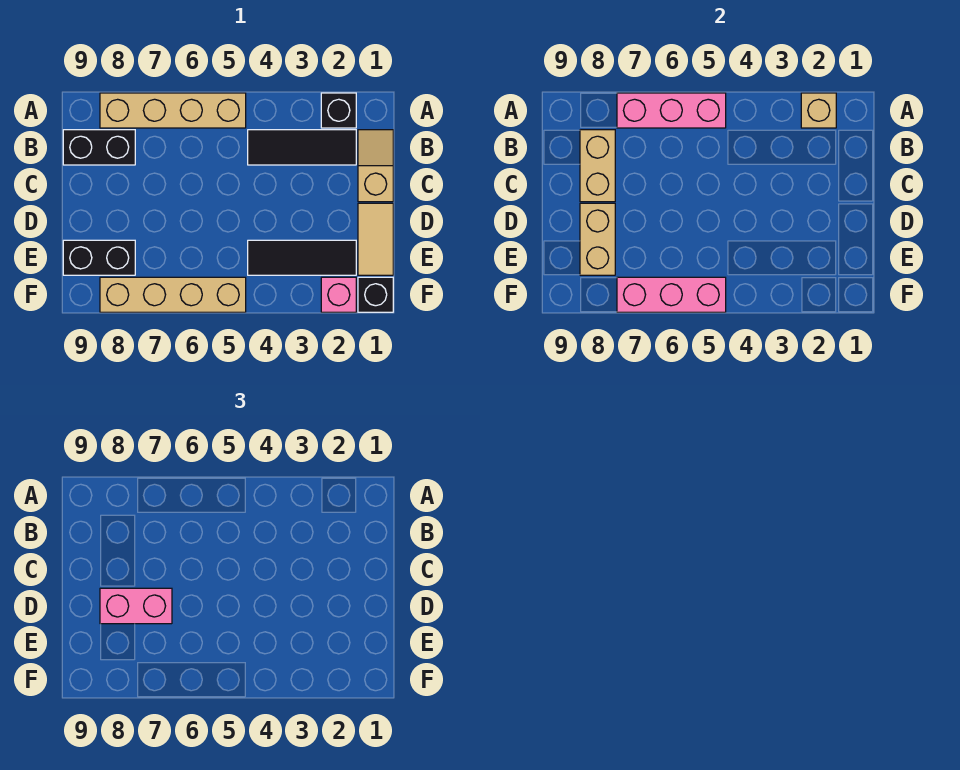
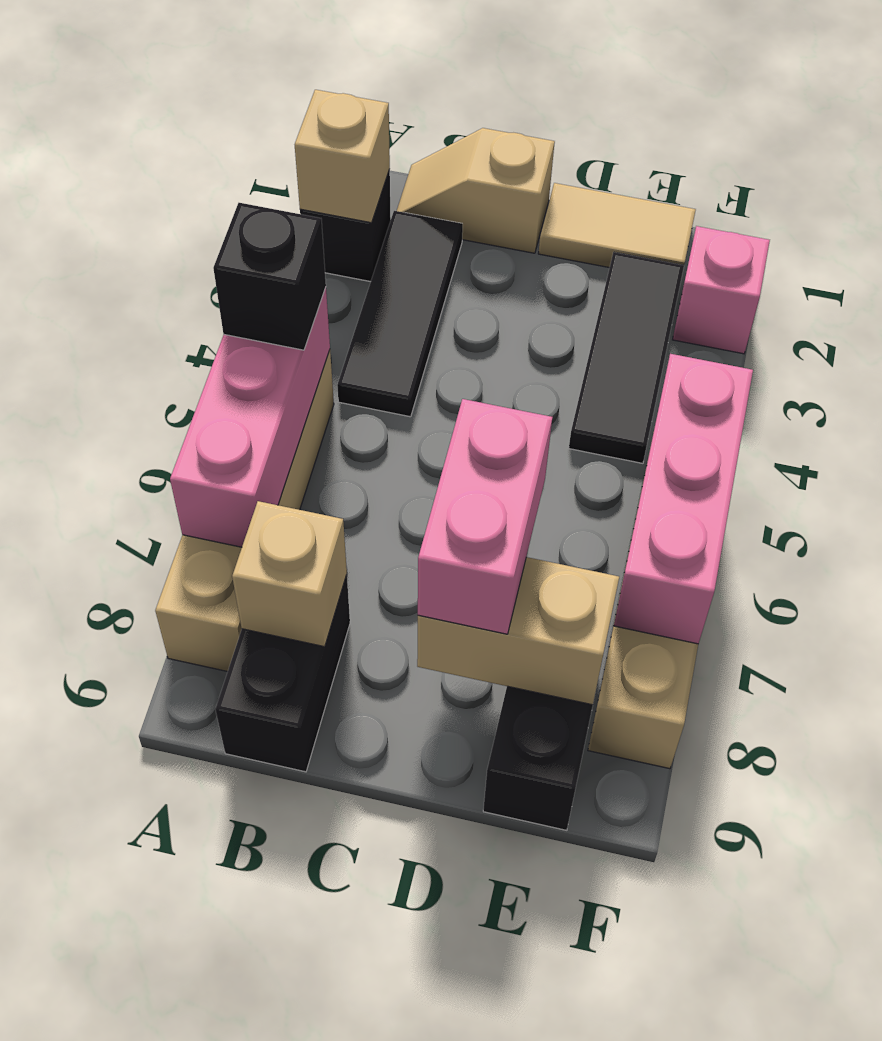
tan brick B8:C8 level 2 -> tan brick B8 level 2
black brick F1 level 1 -> black brick A5 level 3

